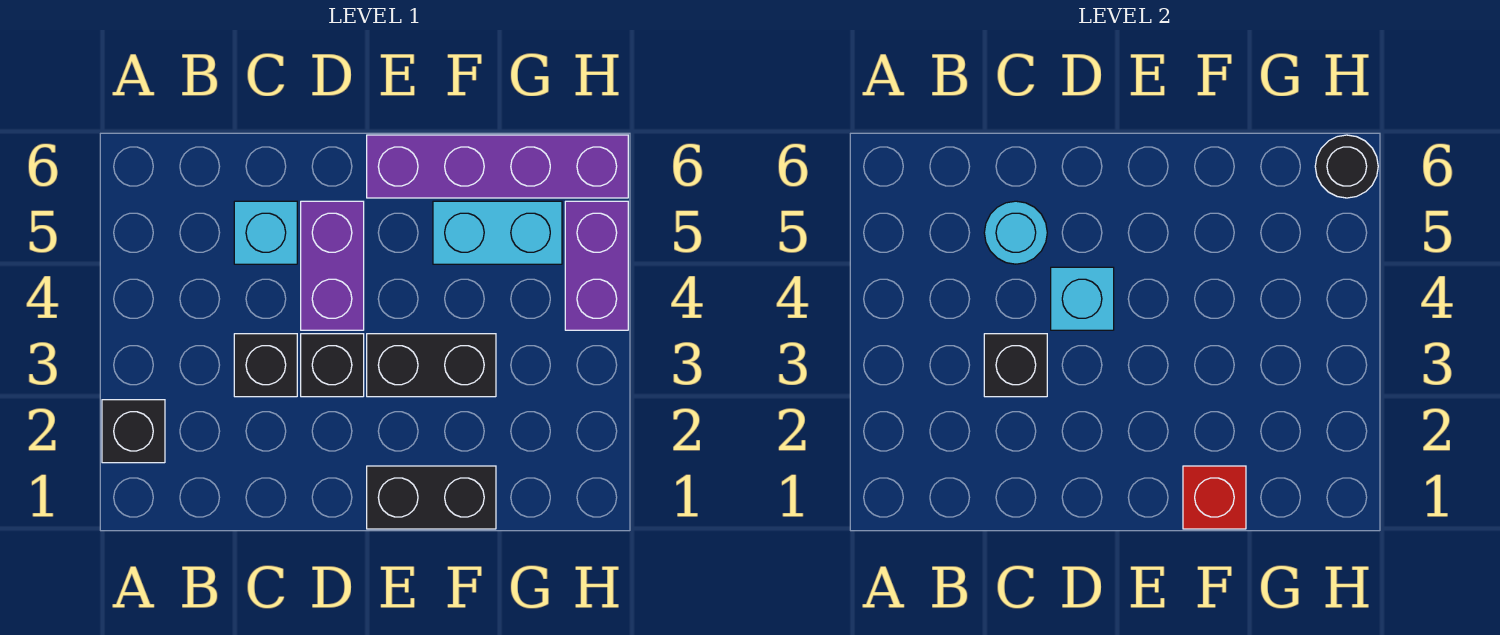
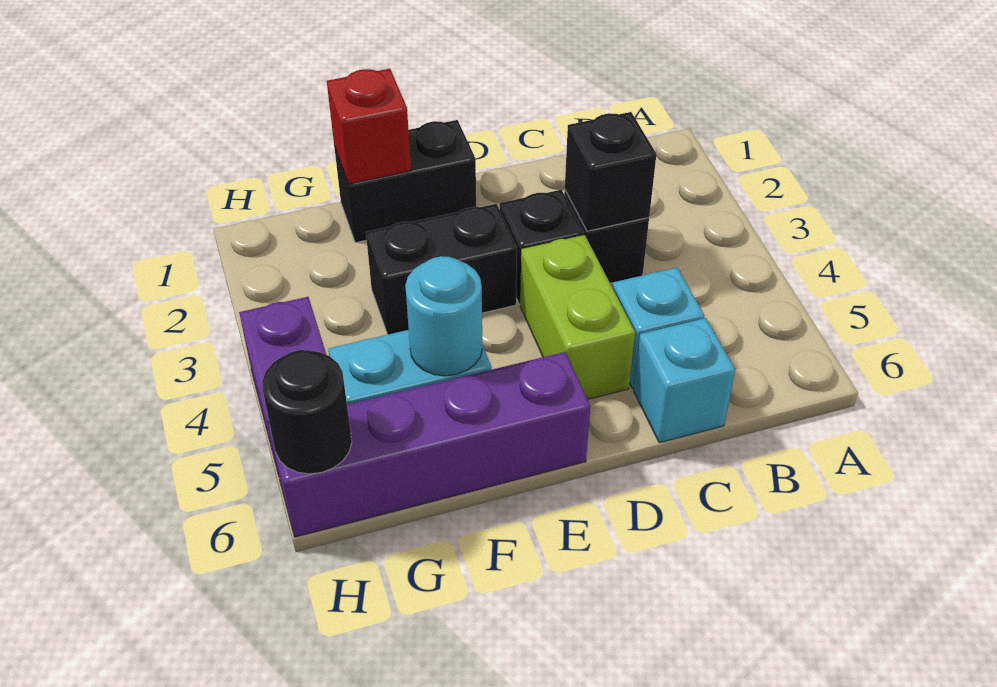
black brick A2 level 1 -> none
cyan round brick C5 level 2 -> cyan round brick F5 level 2
purple brick D4:D5 level 1 -> lime brick D4:D5 level 1
cyan brick D4 level 2 -> cyan brick C6 level 1

